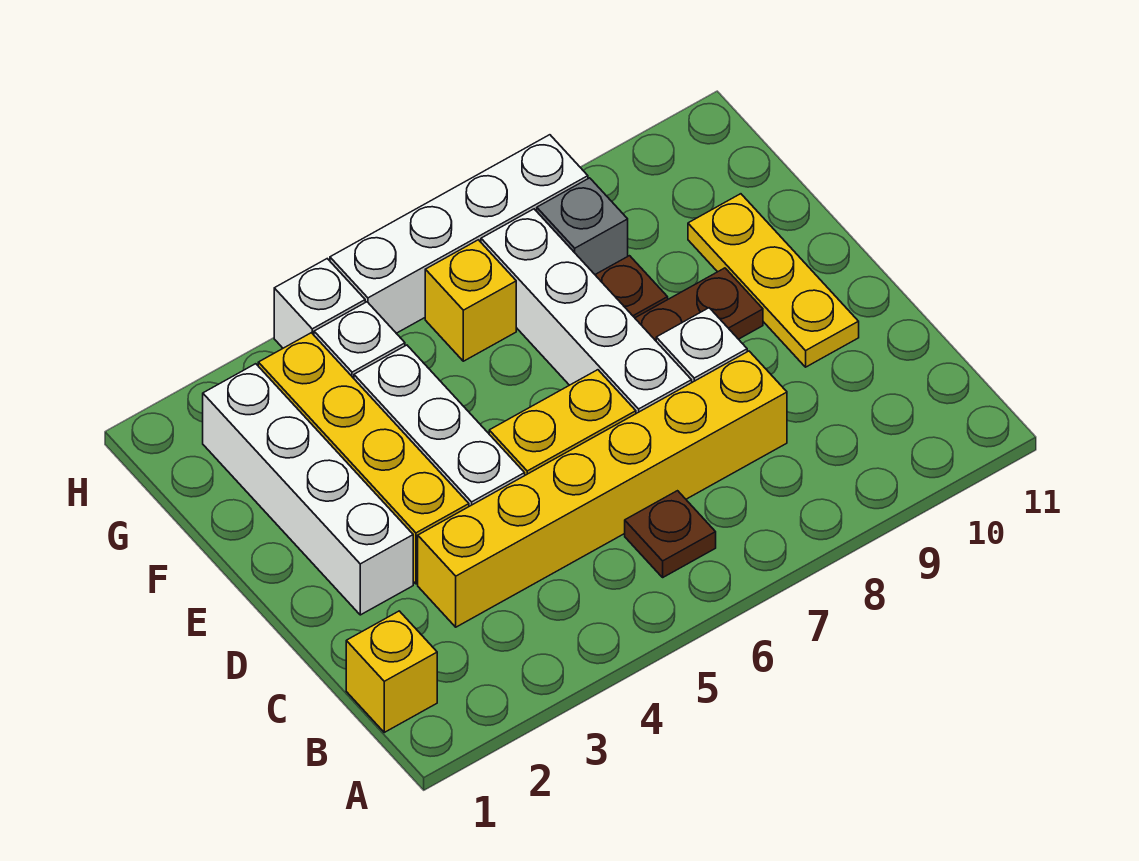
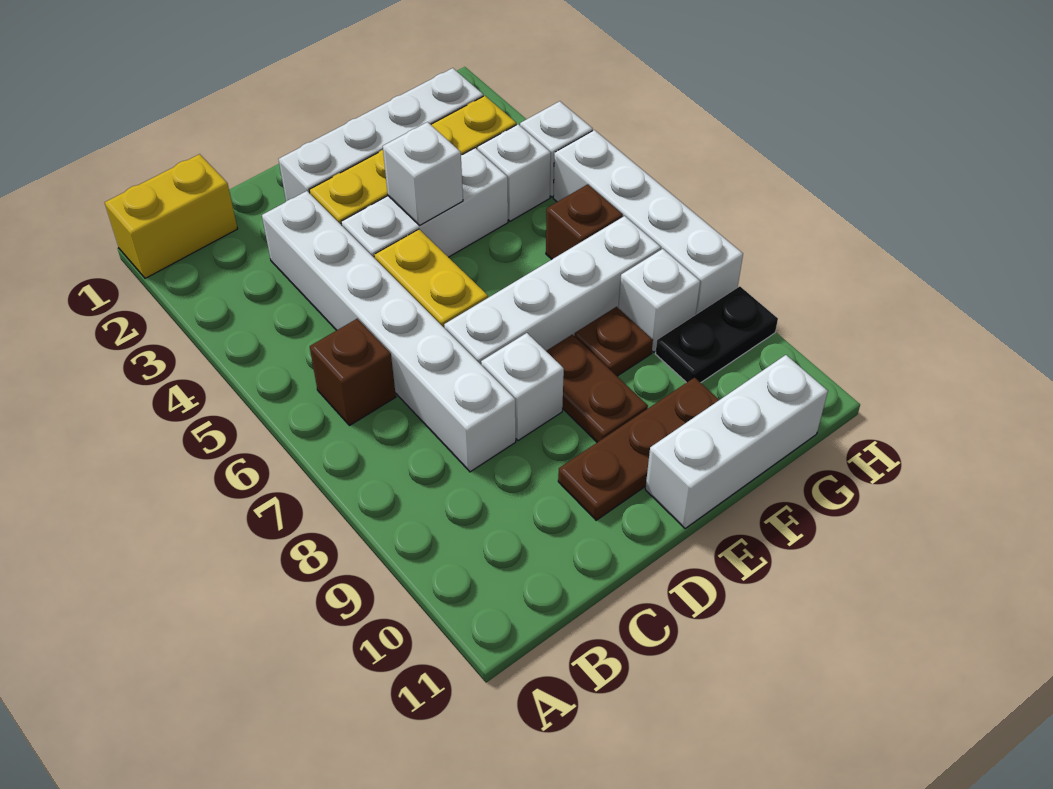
yellow brick B1 level 1 -> yellow brick A1:B1 level 1
brown plate B6 level 1 -> brown brick B6 level 1
yellow brick C3:C8 level 1 -> white brick C3:C8 level 1
yellow plate D10:F10 level 1 -> brown plate D10:F10 level 1
none -> white brick E4 level 2
none -> white brick E11:G11 level 1
yellow brick G6 level 1 -> brown brick G6 level 1
grey brick G8 level 1 -> white brick G8 level 1
none -> black plate G9:H9 level 1

